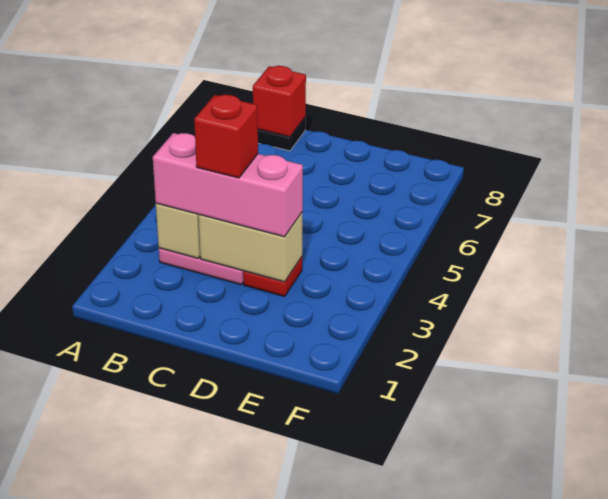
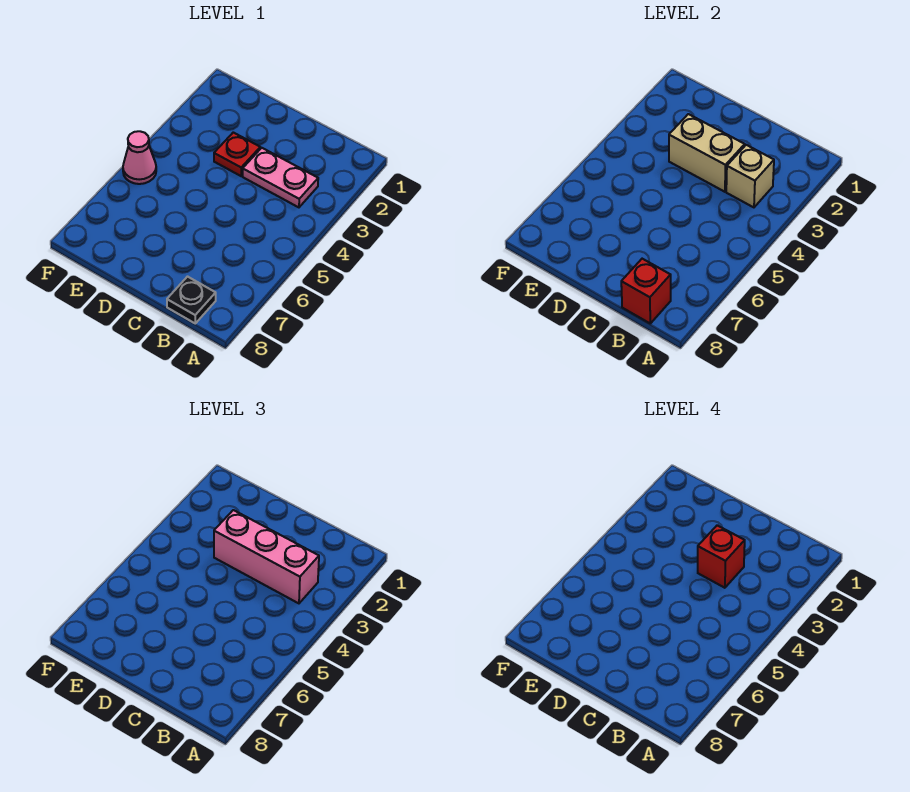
none -> pink cone F5 level 1

